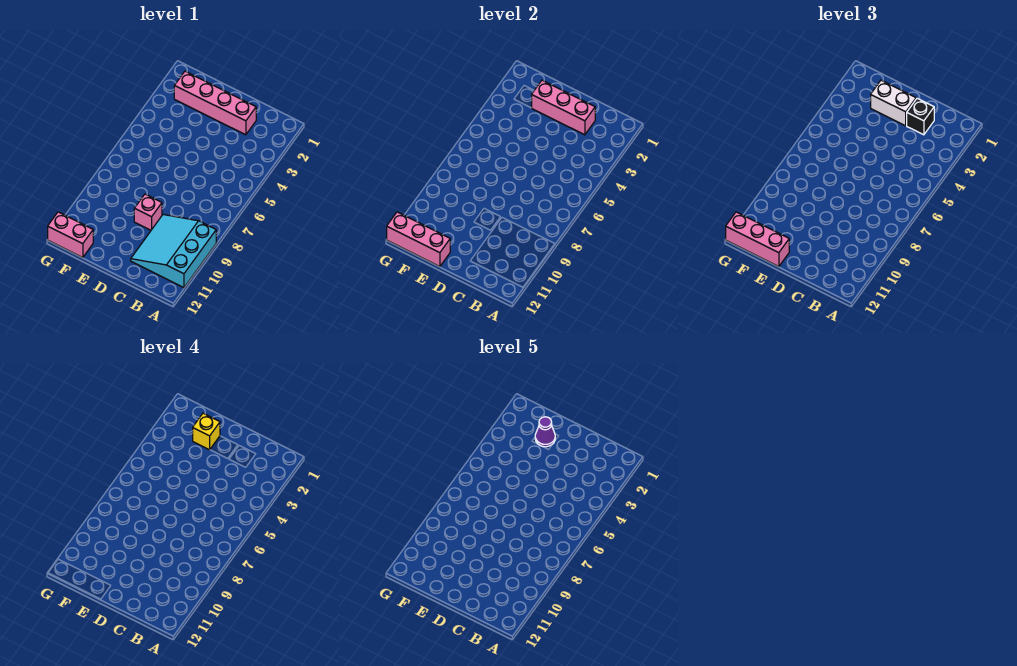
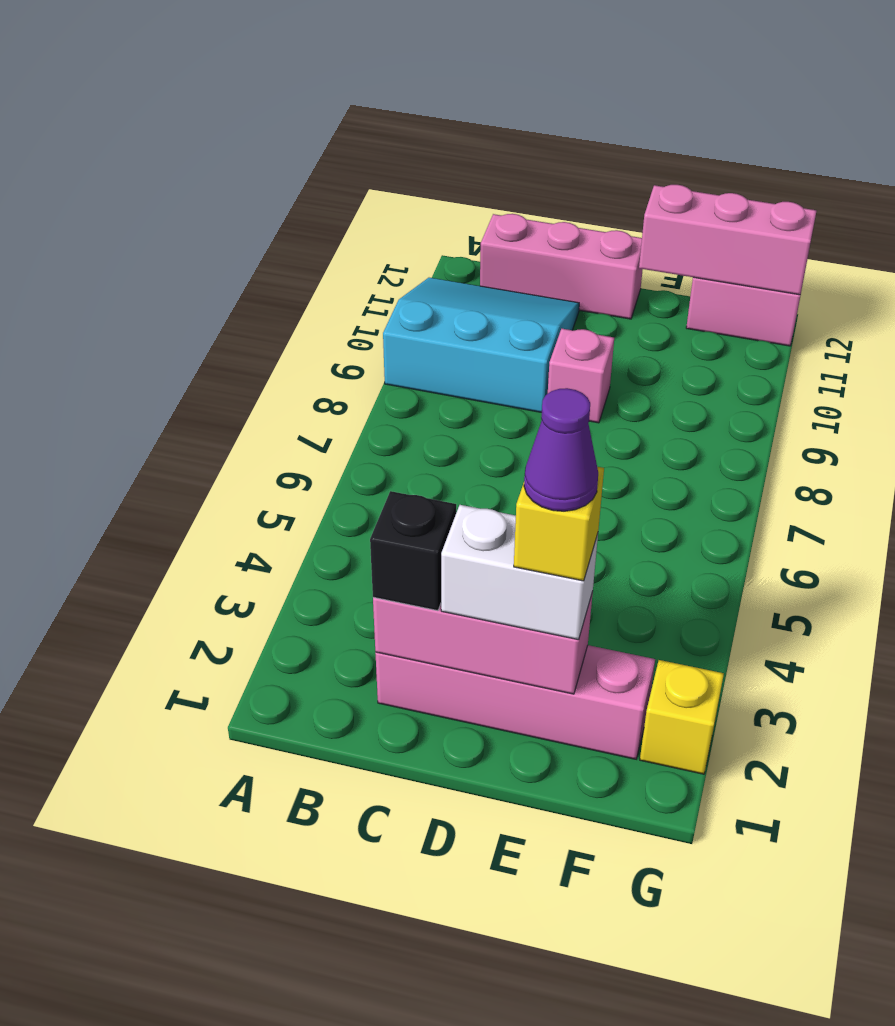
cyan slope A9:C11 level 1 top A -> cyan slope A9:C11 level 1 top 9
pink brick E12:G12 level 3 -> pink brick B12:D12 level 1
none -> yellow brick G2 level 1

